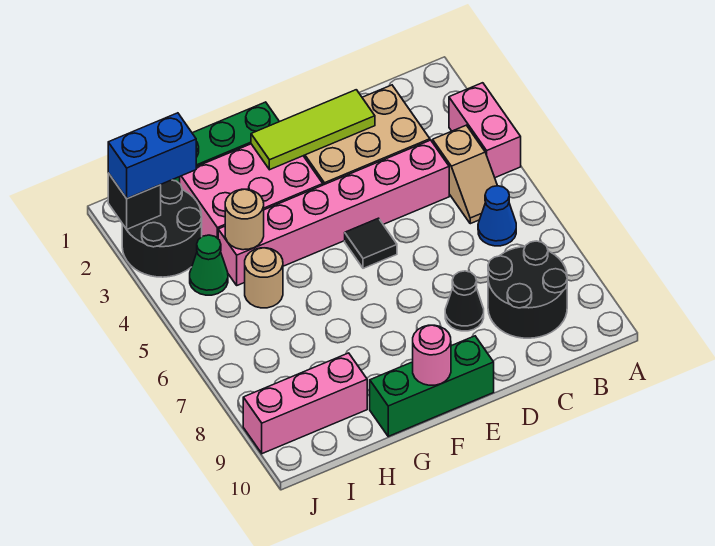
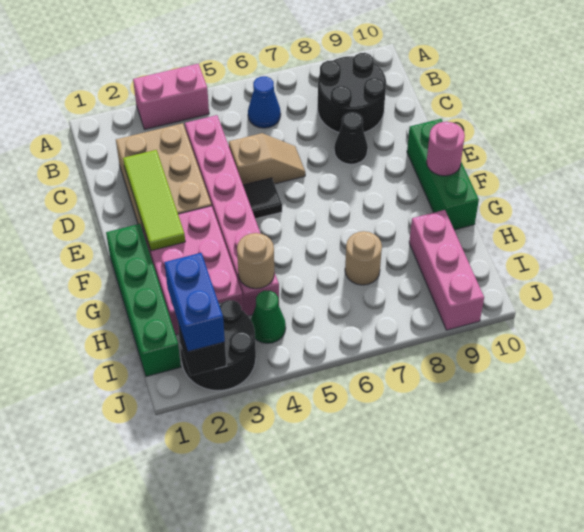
tan slope B4:B5 level 1 top 4 -> tan slope D5:D6 level 1 top 5
tan round brick H5 level 1 -> tan round brick H7 level 1

